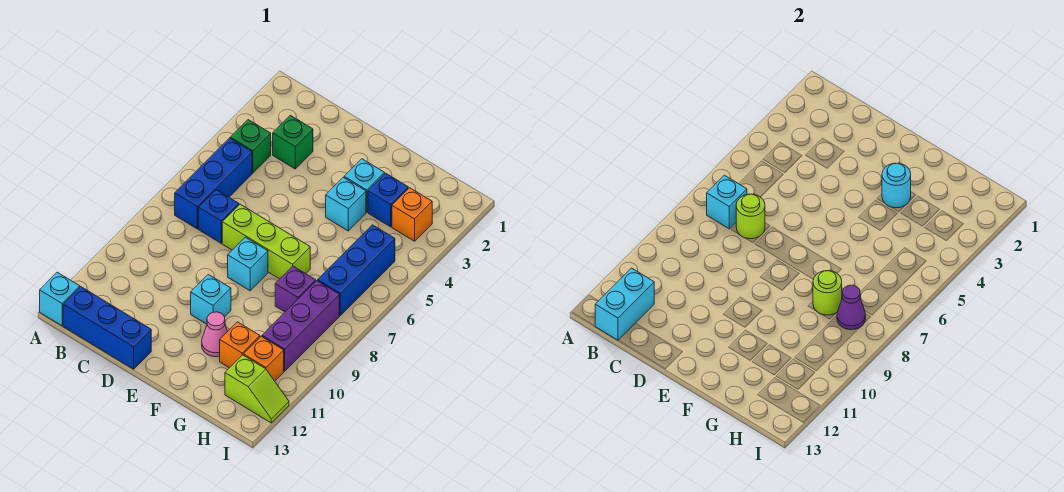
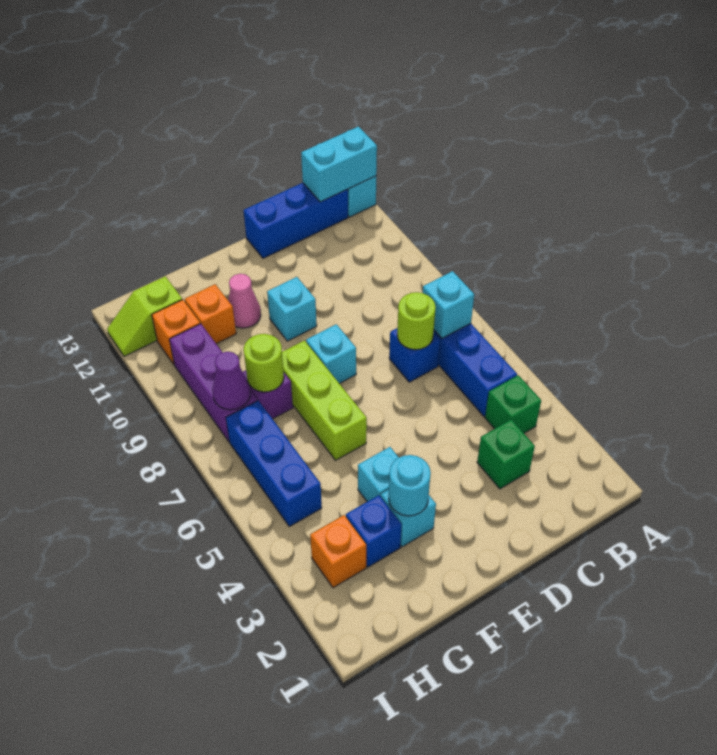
cyan brick B12:B13 level 2 -> cyan brick A13:B13 level 2
lime brick D7:F7 level 1 -> lime brick F6:F8 level 1

